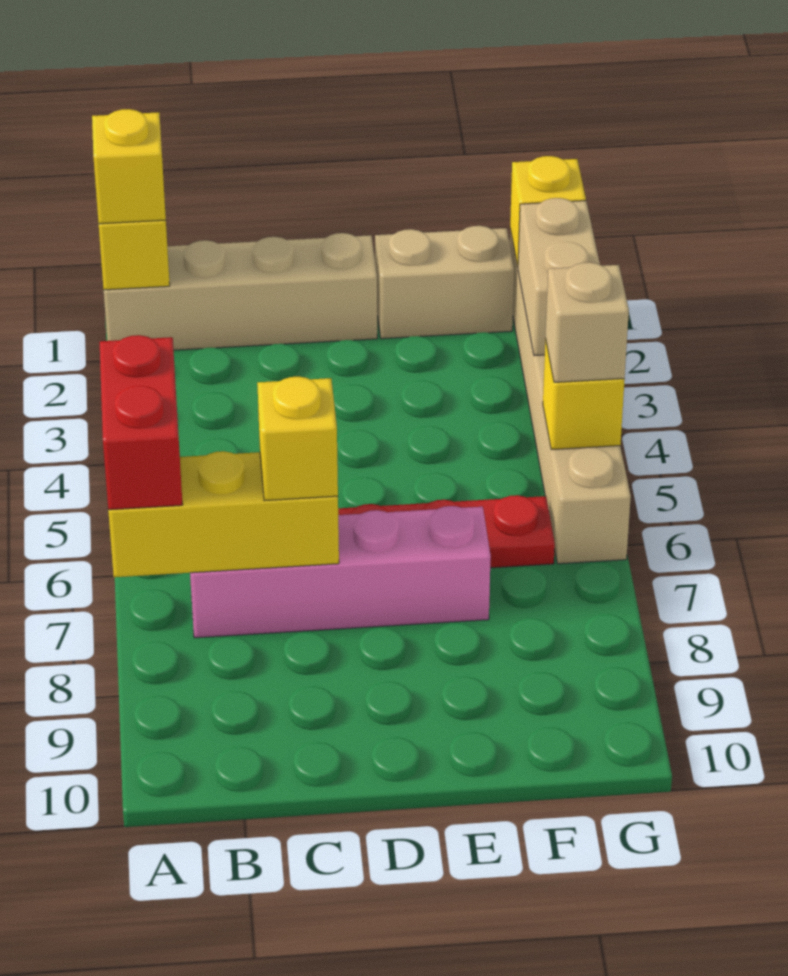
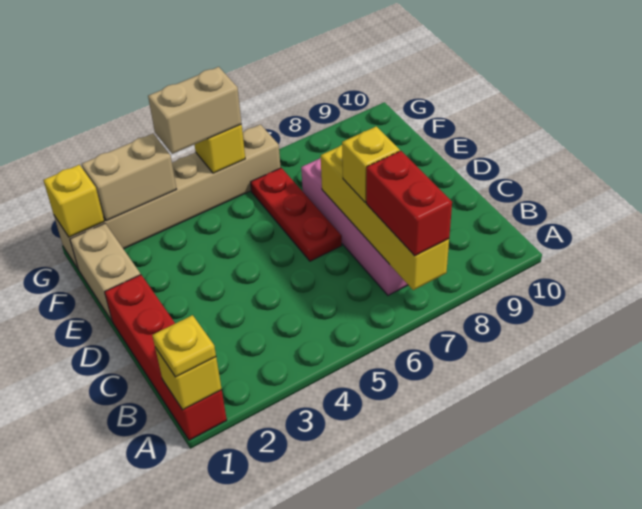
tan brick A1:D1 level 1 -> red brick A1:D1 level 1
yellow brick A1 level 3 -> yellow plate A1 level 3
red brick A6:A7 level 3 -> red brick A7:B7 level 3
yellow brick A7:C7 level 2 -> yellow brick A7:D7 level 2
tan brick G5 level 3 -> tan brick G4:G5 level 3

